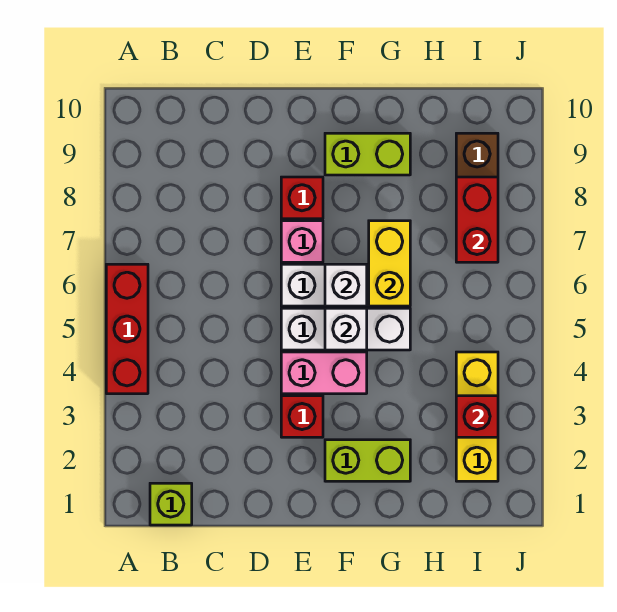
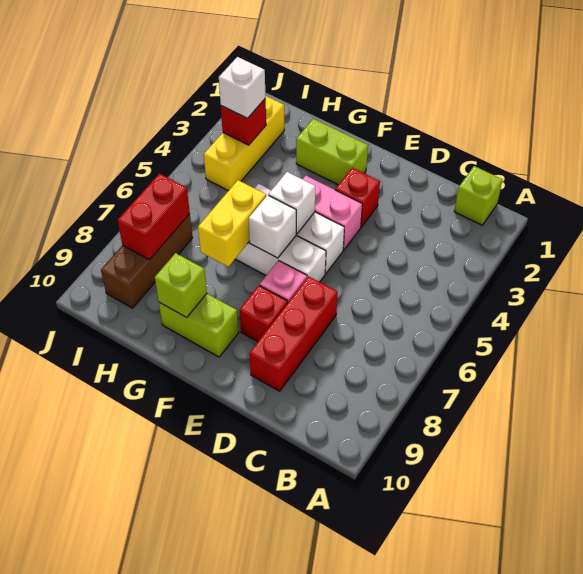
red brick A4:A6 level 1 -> red brick D7:D9 level 1
none -> lime brick G9 level 2
none -> white brick I3 level 3

